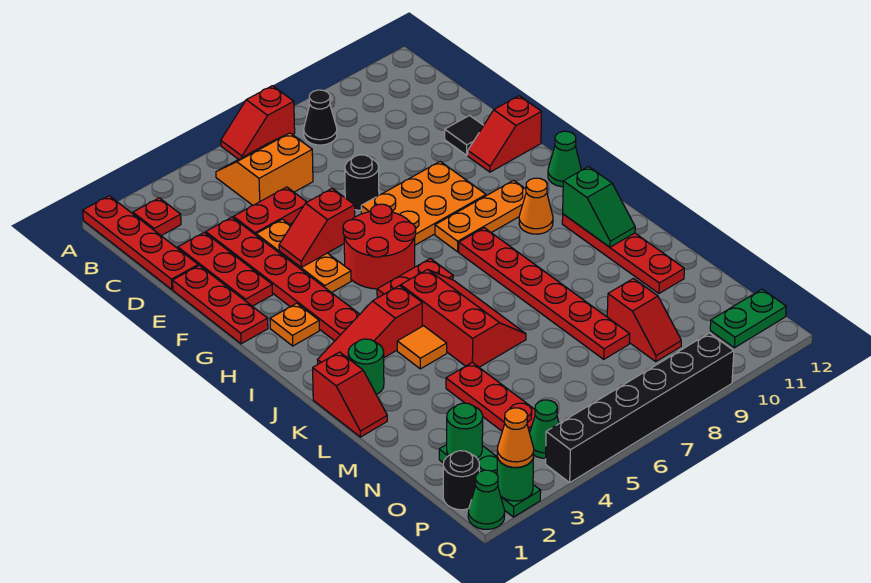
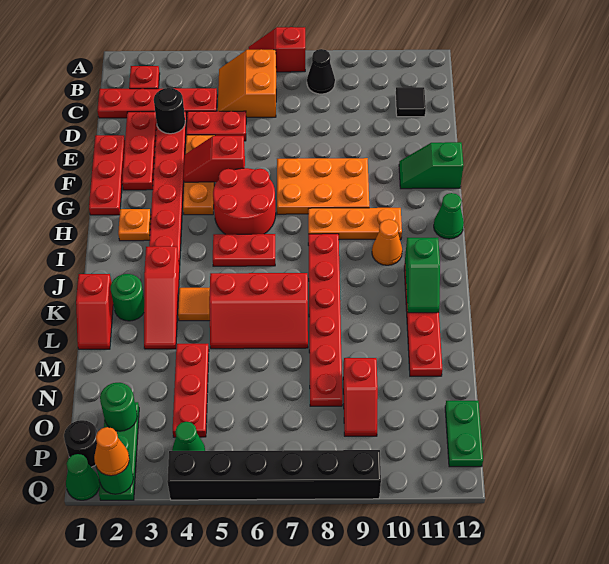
red plate A1:D1 level 1 -> red plate C1:C4 level 1
orange slope B5:C6 level 1 top C -> orange slope B5:C6 level 1 top 6
black round brick E7 level 1 -> black round brick D3 level 2
black tile E11 level 1 -> black tile C11 level 1
red slope F11:F12 level 1 top 12 -> green slope F11:F12 level 1 top 12
red slope J2:J4 level 1 top 4 -> red slope J3:L3 level 1 top J
red slope J5:L6 level 1 top 5 -> red slope K5:L7 level 1 top K
green plate P11:P12 level 1 -> green plate O12:P12 level 1

